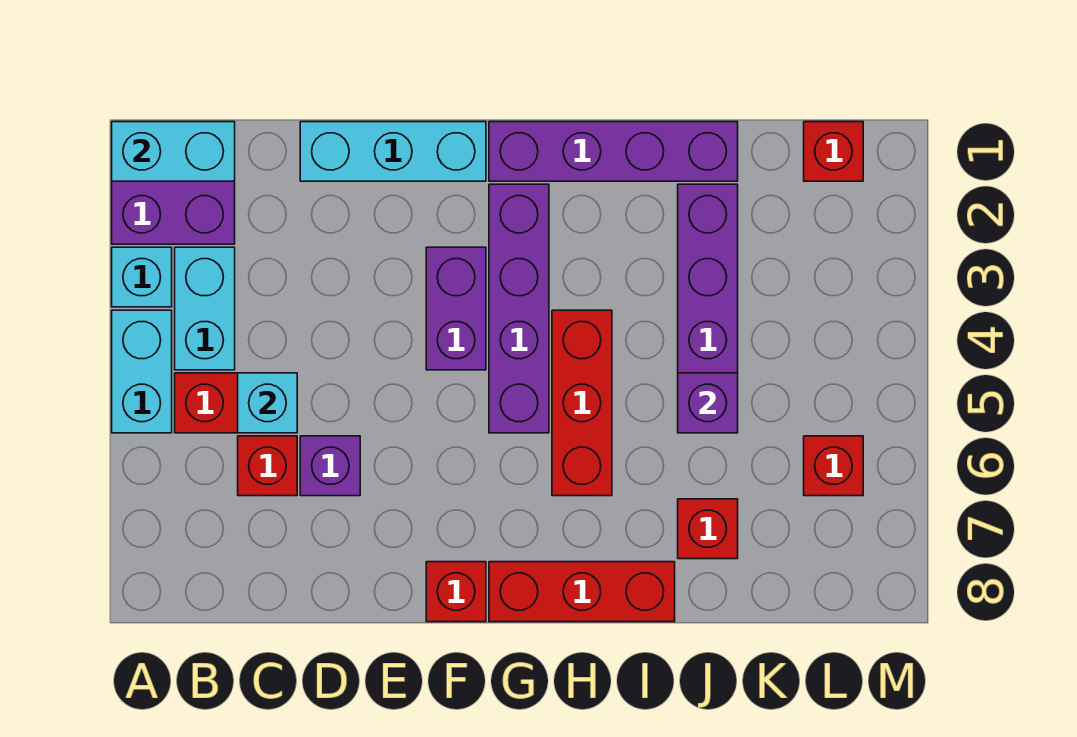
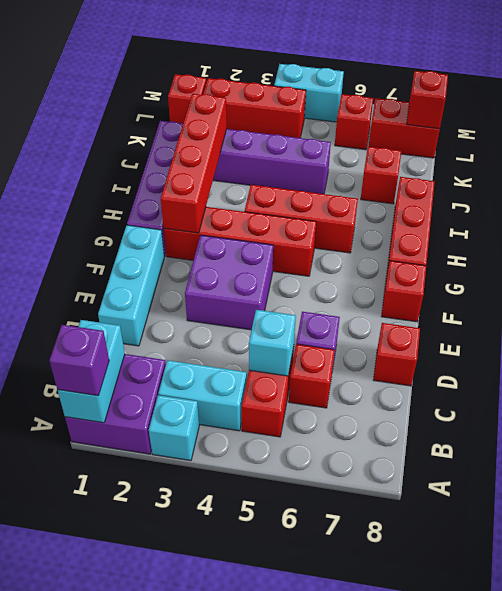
cyan brick A4:A5 level 1 -> cyan brick M4:M5 level 1
none -> red brick D8 level 1
purple brick F3:F4 level 1 -> purple brick E3:F4 level 1
purple brick G2:G5 level 1 -> red brick G2:G5 level 1
none -> red brick G2:J2 level 2
purple brick J5 level 2 -> purple brick A1 level 3
none -> red brick L2:L4 level 1
none -> red brick L7:L8 level 1
none -> red brick L8 level 2

